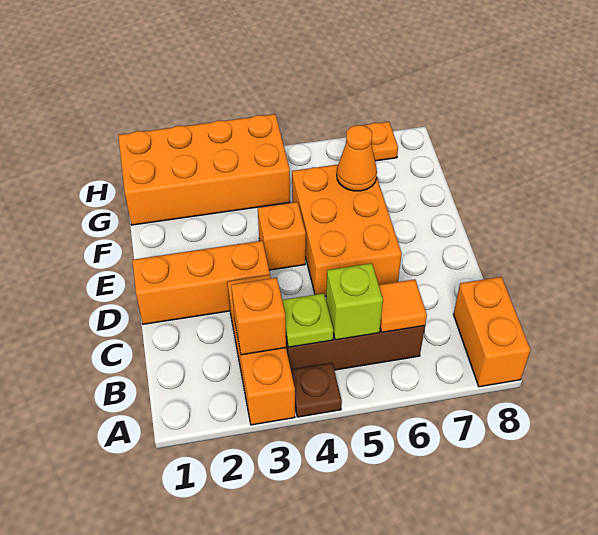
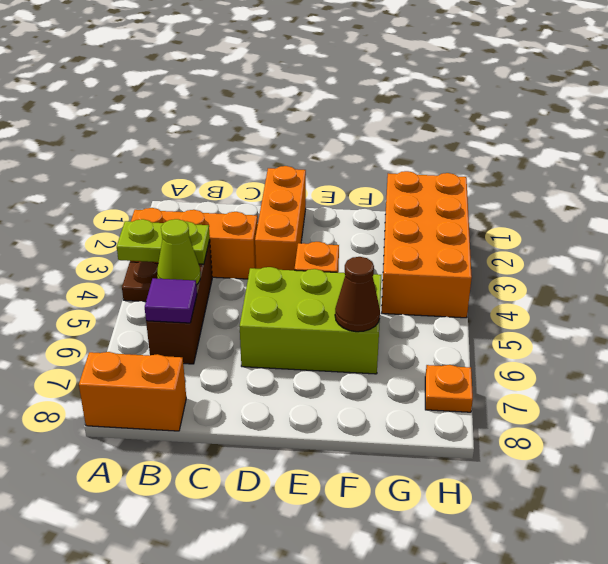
orange brick B3 level 2 -> none
lime plate B4 level 2 -> lime plate A4:B4 level 2
lime brick B5 level 2 -> lime cone B5 level 2
orange tile B6 level 2 -> purple tile B6 level 2
orange brick D5:F6 level 1 -> lime brick D5:F6 level 1
orange cone F6 level 2 -> brown cone F6 level 2

